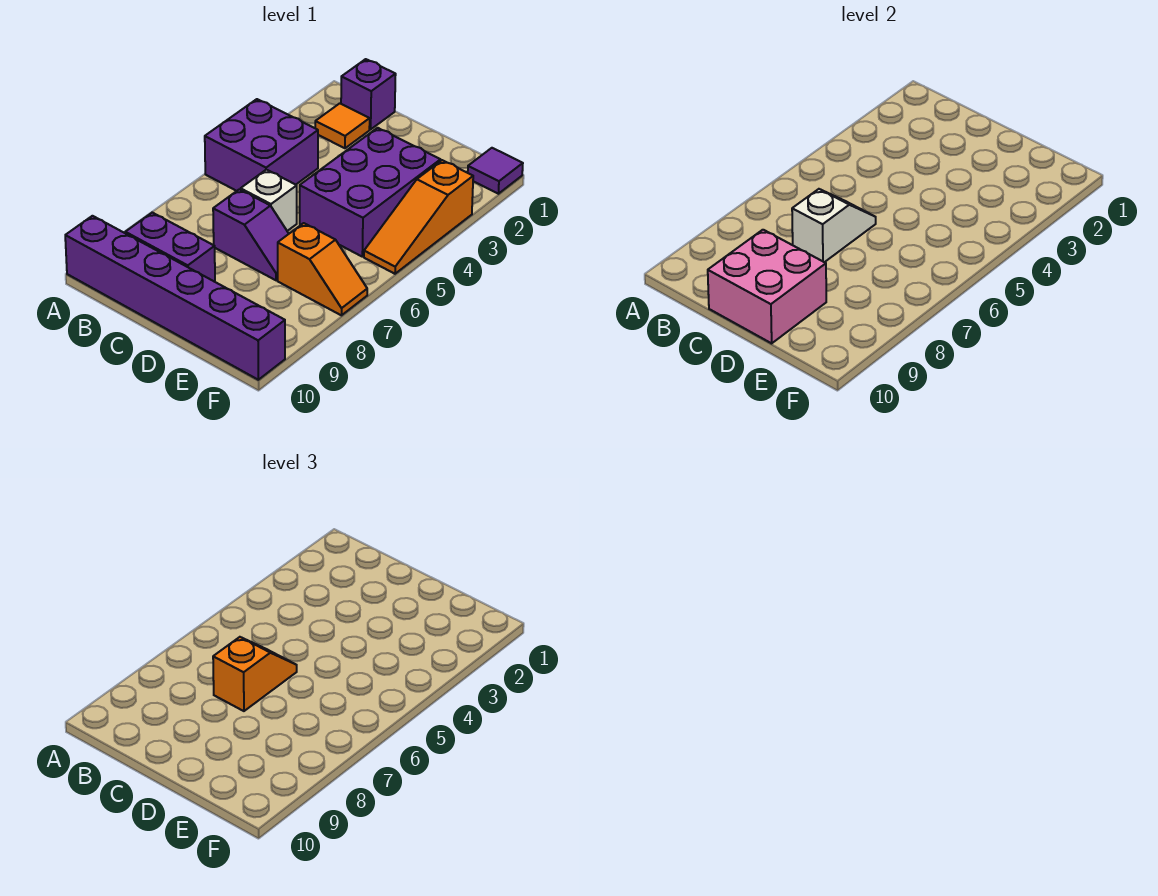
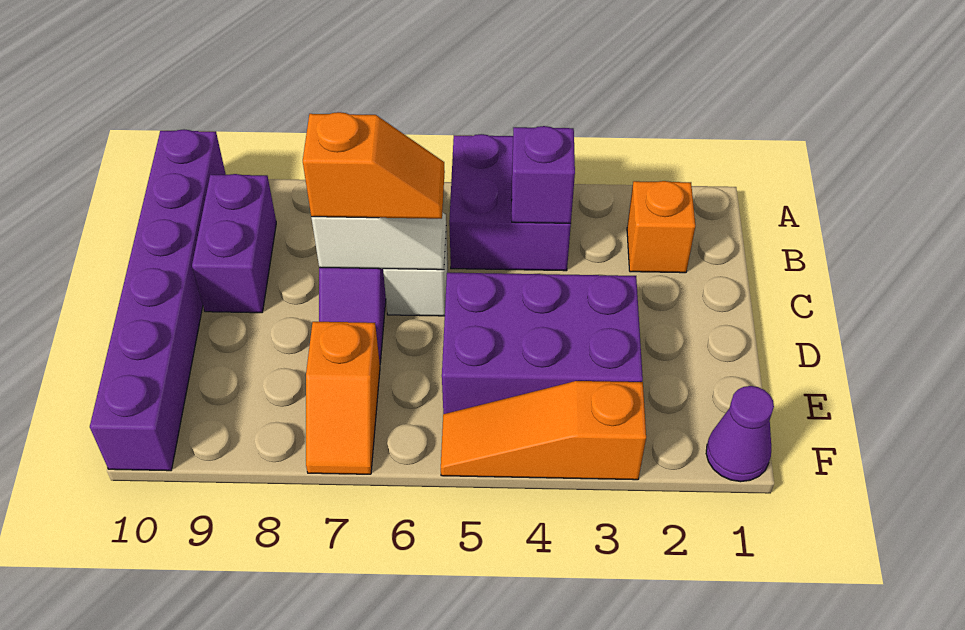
purple brick B1 level 1 -> purple brick B4 level 2
orange tile B2 level 1 -> orange brick B2 level 1
pink brick C9:D10 level 2 -> none
purple tile F1 level 1 -> purple cone F1 level 1

